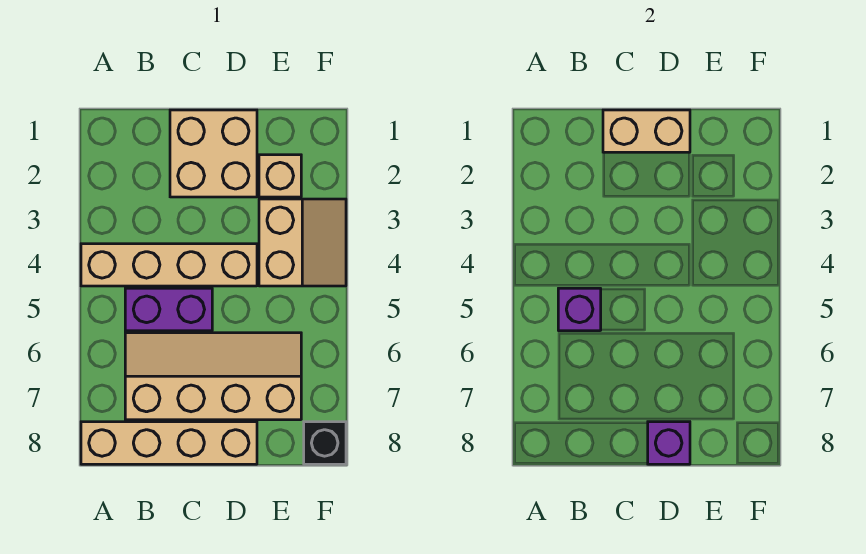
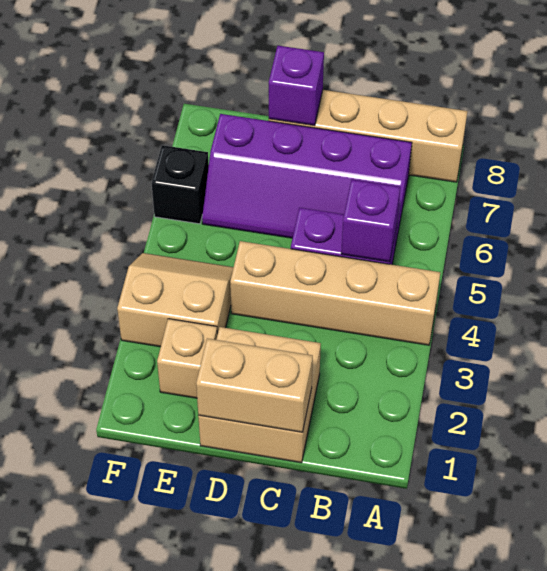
tan slope B6:E7 level 1 top 7 -> purple slope B6:E7 level 1 top 7
tan slope E3:F4 level 1 top E -> tan slope E3:F4 level 1 top 3
black brick F8 level 1 -> black brick F6 level 1

